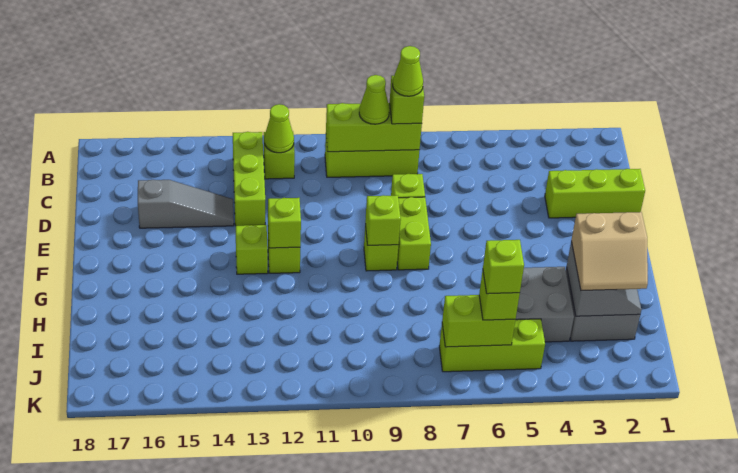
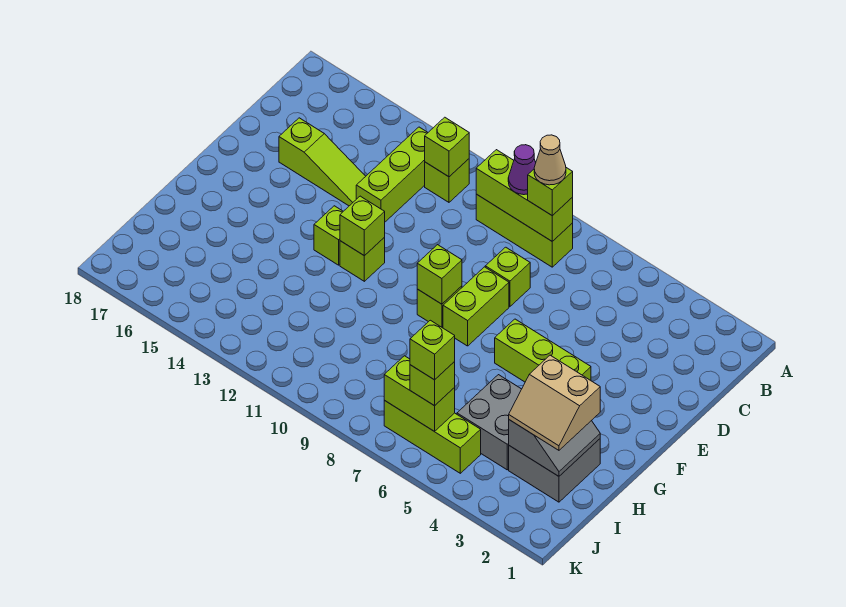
lime cone B8 level 4 -> tan cone B8 level 4
lime cone B9 level 3 -> purple cone B9 level 3
lime cone B12 level 2 -> lime brick B12 level 2
lime brick D1:D3 level 1 -> lime brick F4:F6 level 1
grey slope D14:D16 level 1 top 16 -> lime slope D14:D16 level 1 top 16

